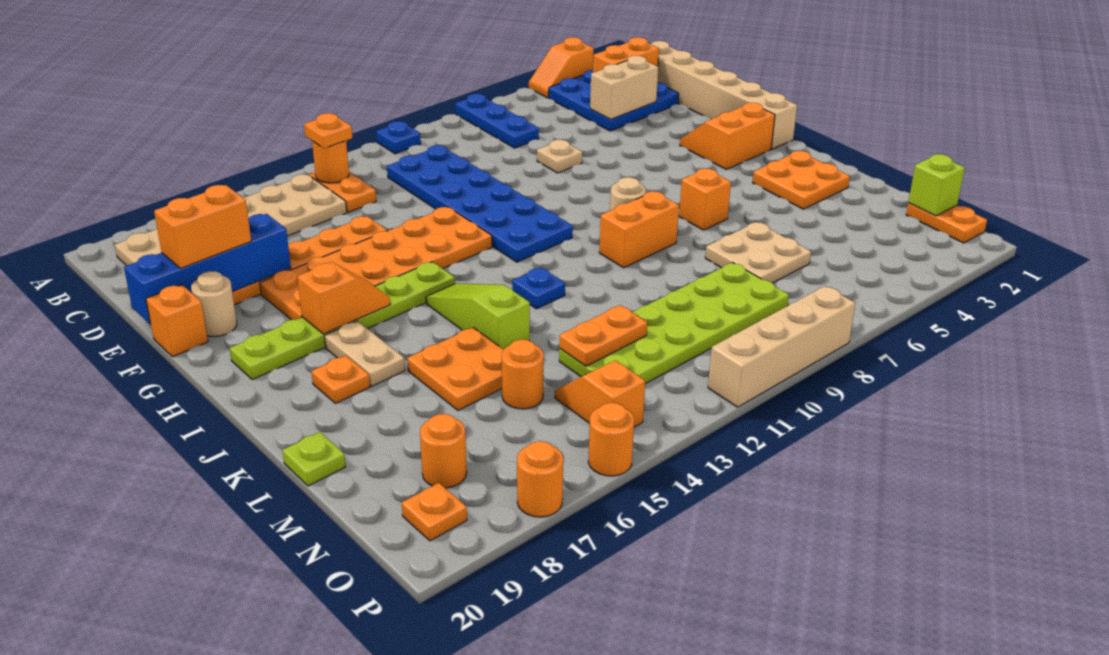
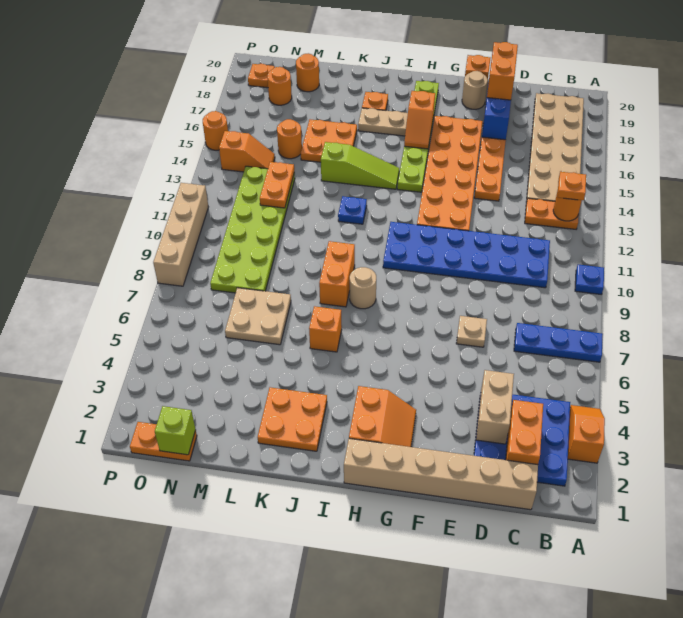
lime plate L20 level 1 -> none
orange round brick P17 level 1 -> orange round brick M19 level 1

